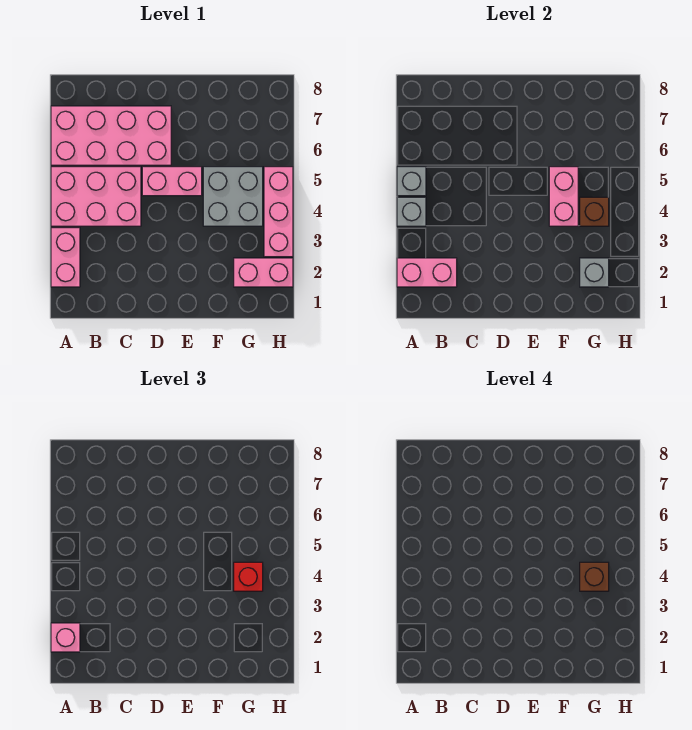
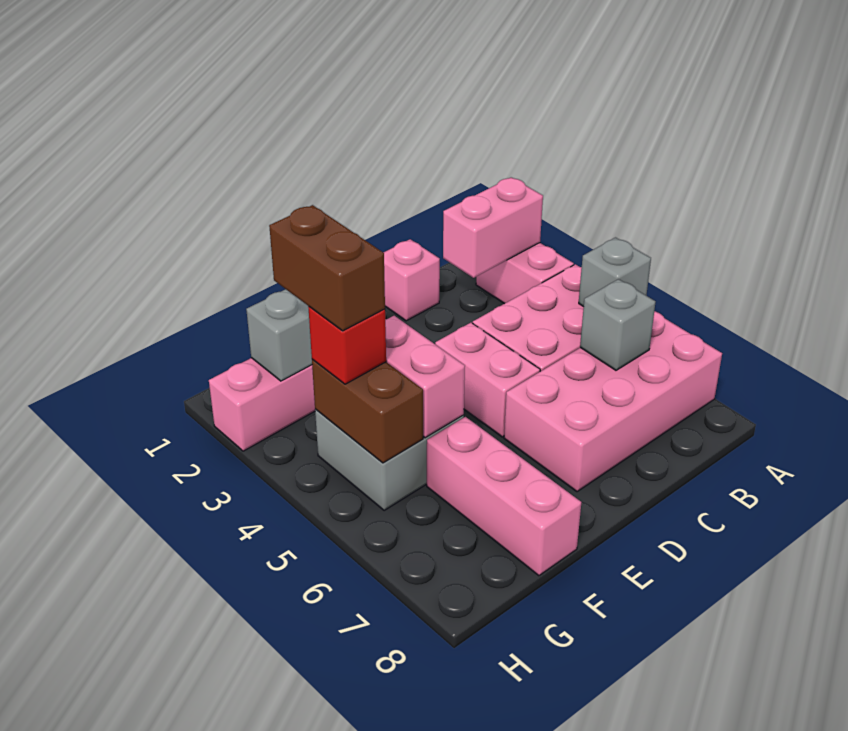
pink brick A2 level 3 -> pink brick C1 level 1
grey brick A4 level 2 -> grey brick B6 level 2
pink brick D5:E5 level 1 -> pink brick D4:D5 level 1
brown brick G4 level 2 -> brown brick G4:G5 level 2
brown brick G4 level 4 -> brown brick G3:G4 level 4
pink brick H3:H5 level 1 -> pink brick F6:F8 level 1

